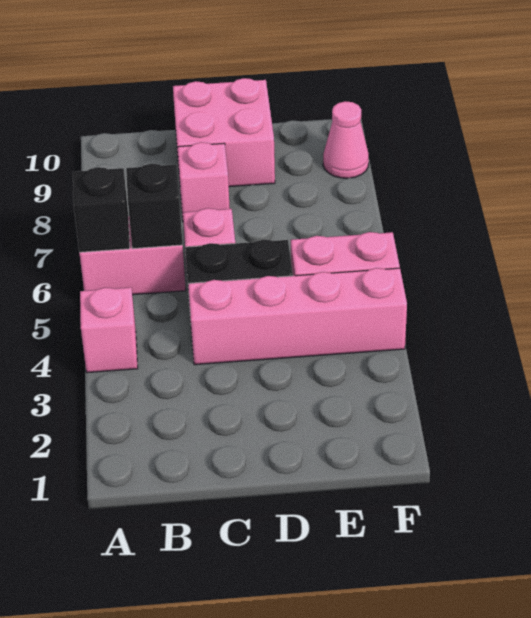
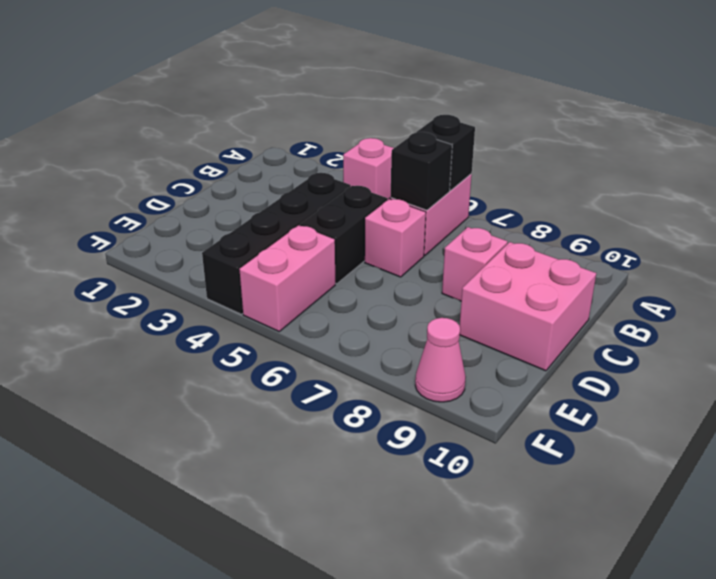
pink brick C4:F4 level 1 -> black brick C4:F4 level 1

